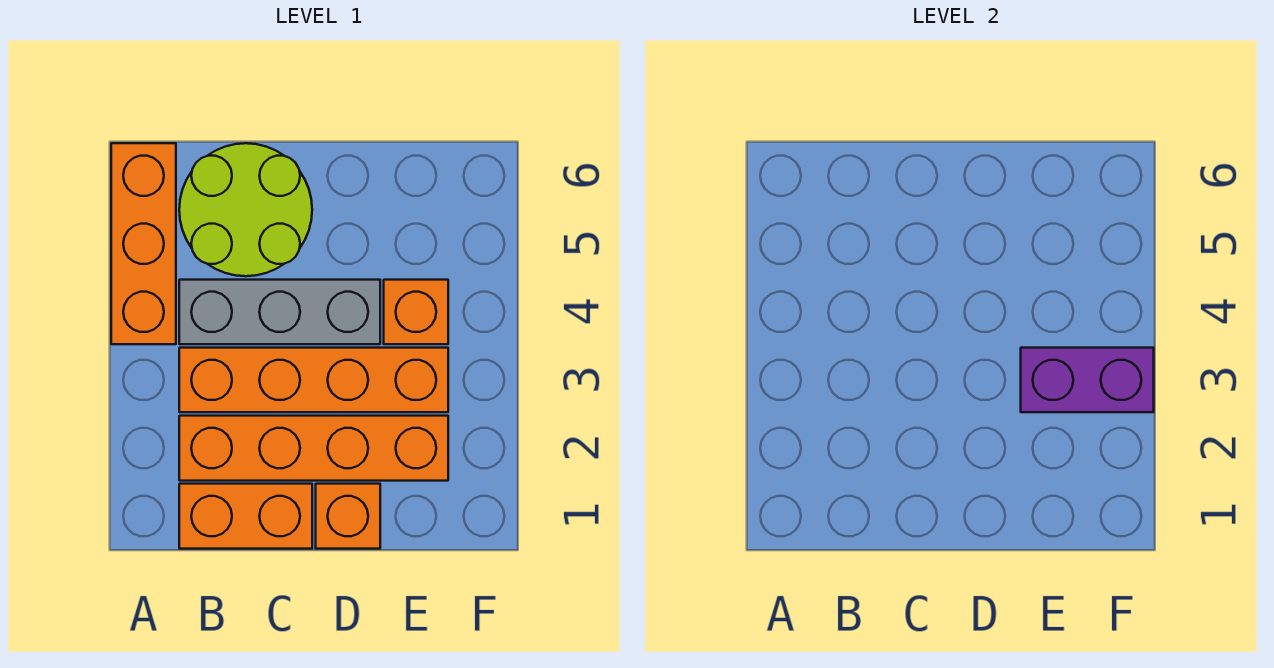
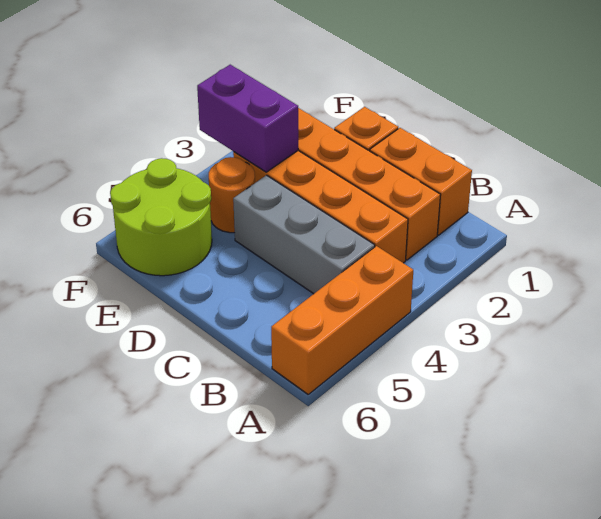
lime round brick B5:C6 level 1 -> lime round brick E5:F6 level 1
orange brick E4 level 1 -> orange round brick E4 level 1

